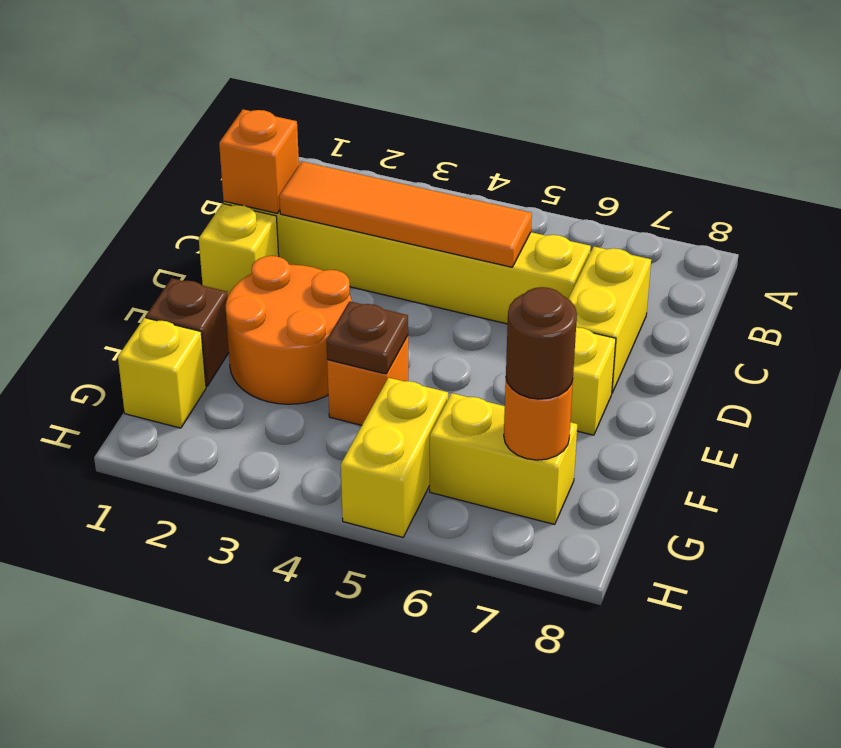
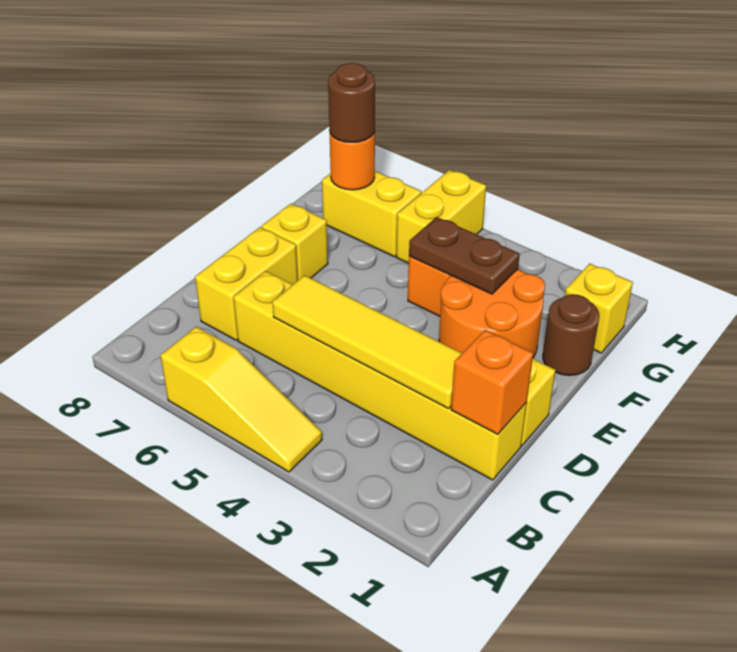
none -> yellow slope A4:A6 level 1 top 6
orange tile C2:C5 level 2 -> yellow tile C2:C5 level 2
brown brick F1 level 1 -> brown round brick F1 level 1
brown plate F4 level 2 -> brown plate F3:F4 level 2

